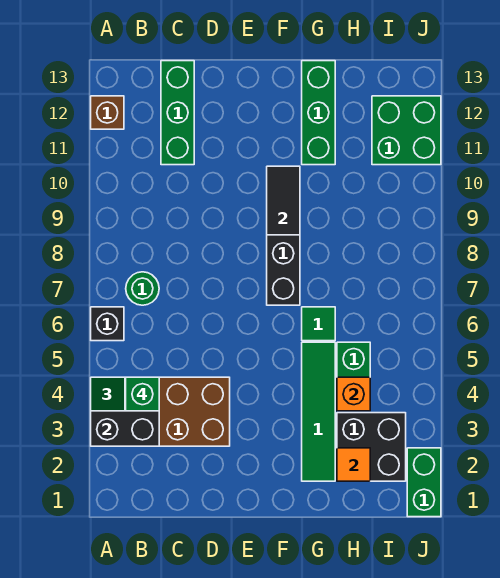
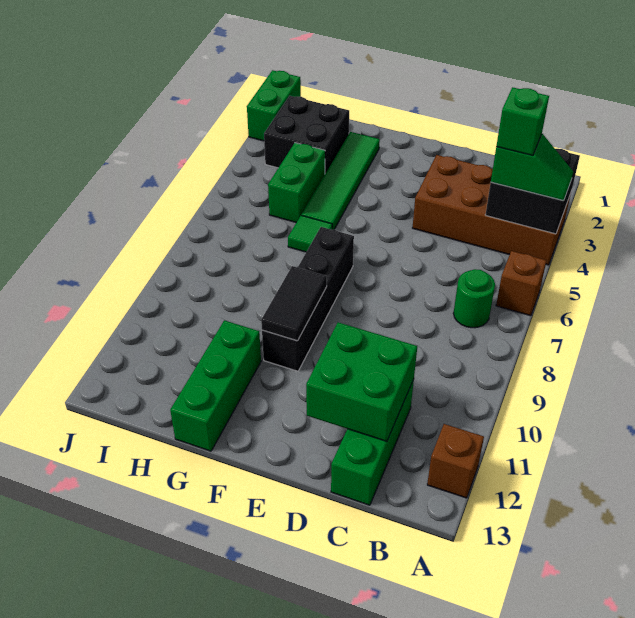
black brick A6 level 1 -> brown brick A6 level 1
orange tile H2 level 2 -> none
orange brick H4 level 2 -> none
green brick I11:J12 level 1 -> green brick C11:D12 level 2

